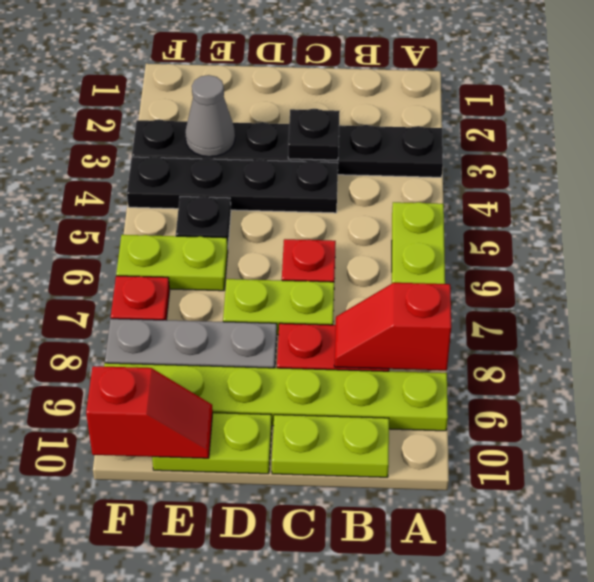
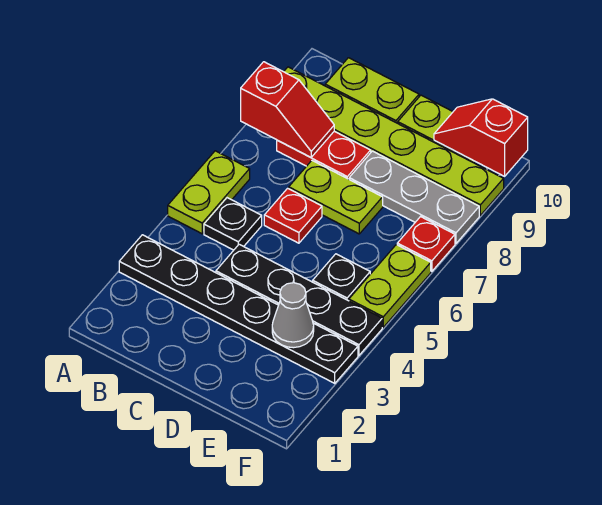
black plate C3 level 2 -> black plate B5 level 1
lime plate E6:F6 level 1 -> lime plate F5:F6 level 1

